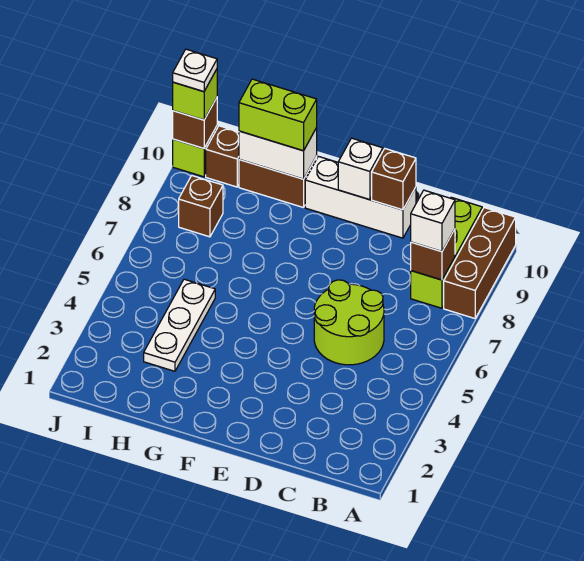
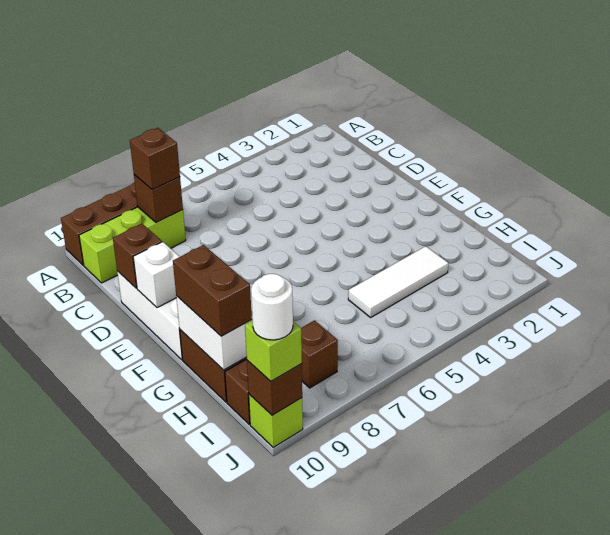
white brick B8 level 3 -> brown brick B8 level 3
lime round brick C5:D6 level 1 -> none
lime brick G10:H10 level 3 -> brown brick G10:H10 level 3
white plate H3:H5 level 1 -> white tile H3:H5 level 1
white plate J10 level 4 -> white round brick J10 level 4

